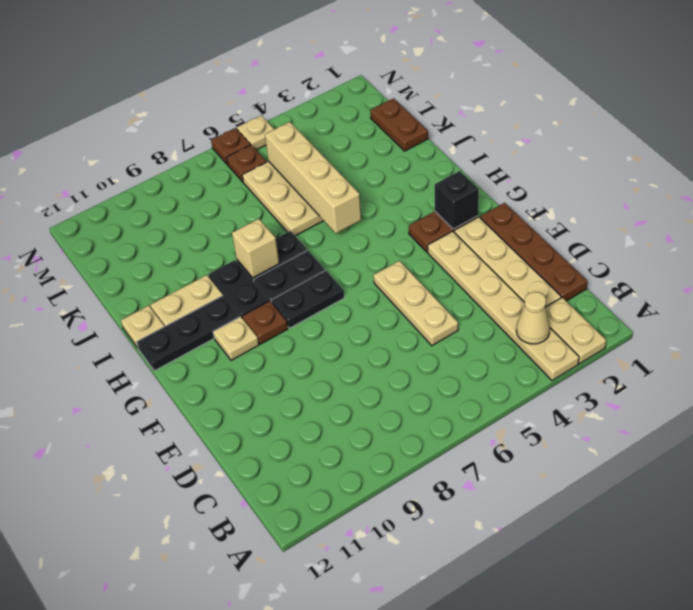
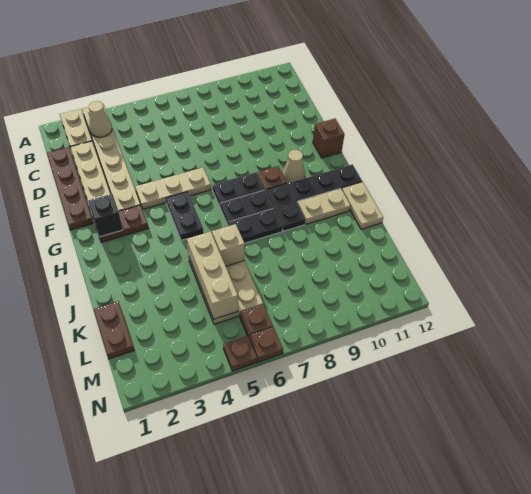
tan plate D5:F5 level 1 -> tan plate F4:F6 level 1
none -> brown brick F12 level 1
none -> black plate G5:H5 level 1
tan plate G10 level 1 -> tan cone G10 level 1
tan brick I5:L5 level 2 -> tan brick J5:L5 level 2
tan brick I8 level 2 -> tan brick J6 level 2
tan plate I12 level 1 -> tan plate I12:J12 level 1
tan plate N5 level 1 -> brown plate N5 level 1

